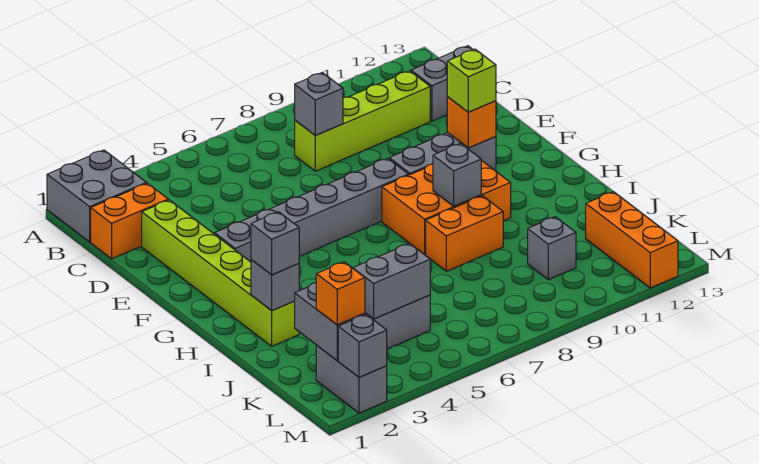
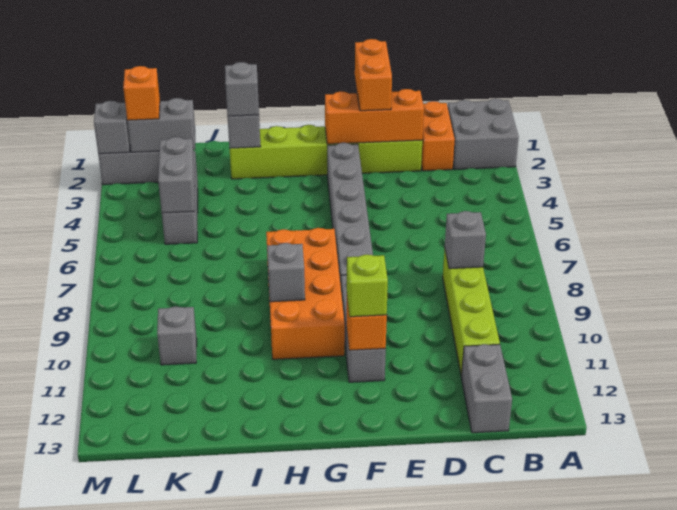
orange brick G8:H10 level 1 -> orange brick G7:H10 level 1
orange brick I8:I9 level 1 -> orange brick E1:E2 level 3
orange brick K12:M12 level 1 -> orange brick D2:F2 level 2

